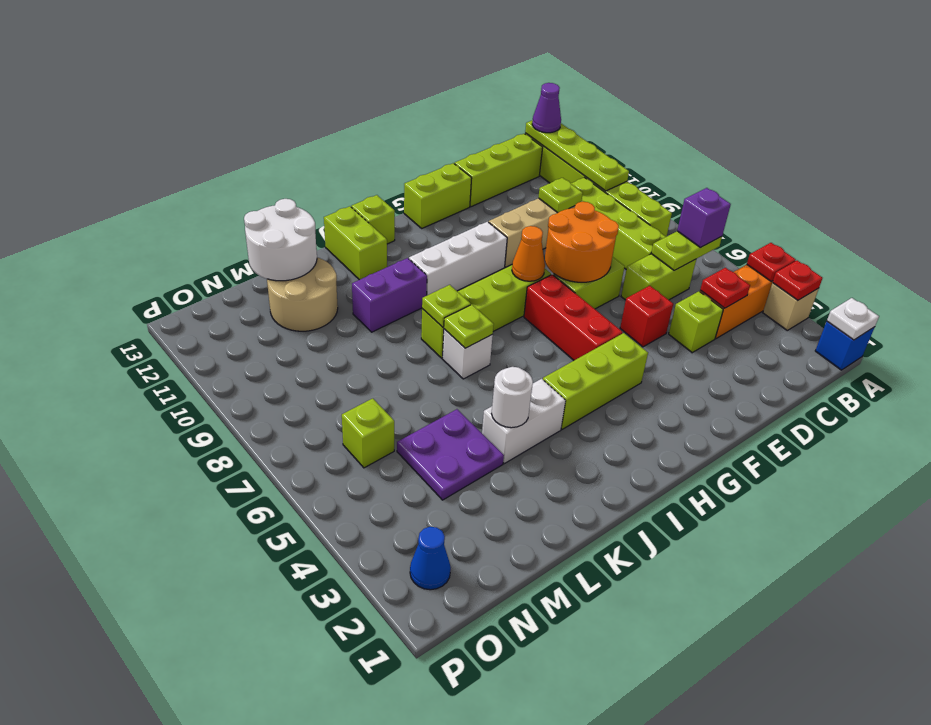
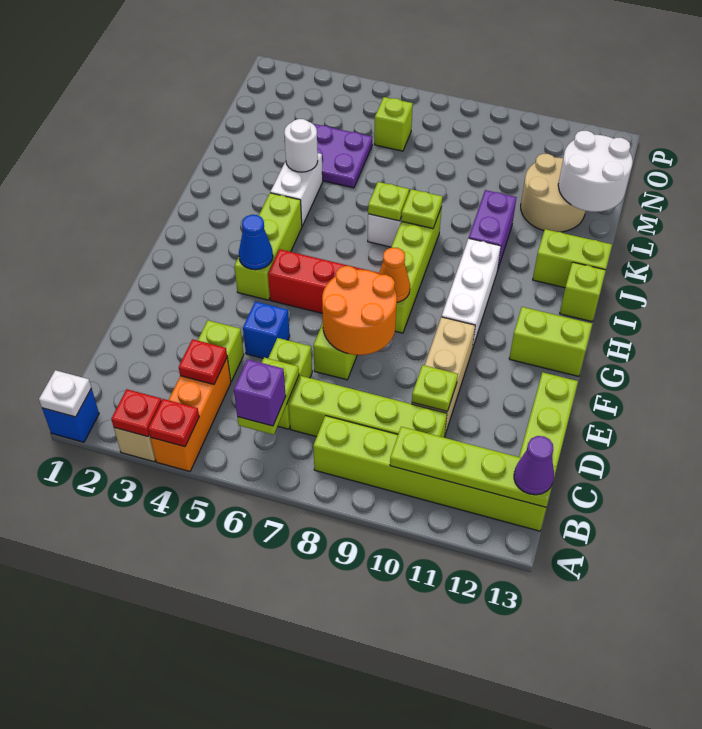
red brick E5 level 1 -> blue brick E5 level 1
lime brick F13:G13 level 1 -> lime brick G12:G13 level 1
blue cone O2 level 1 -> blue cone G4 level 2

